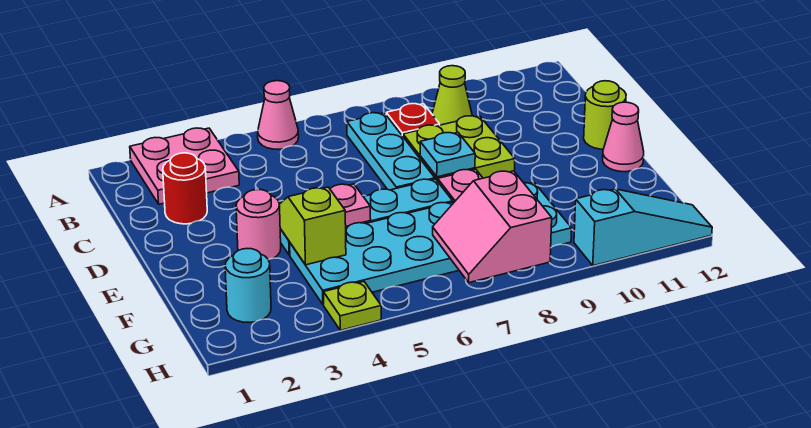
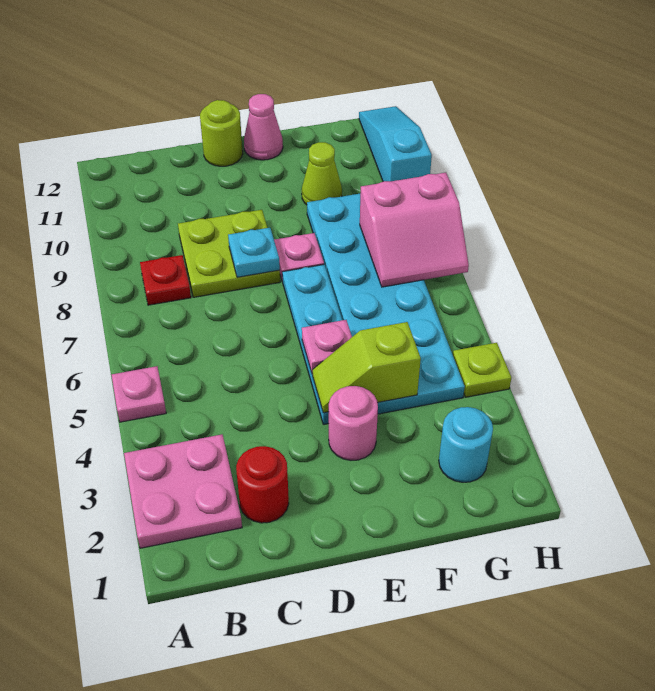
pink cone A5 level 1 -> pink plate A5 level 1
cyan plate B7:D7 level 1 -> none
lime cone B9 level 1 -> lime cone F10 level 1

